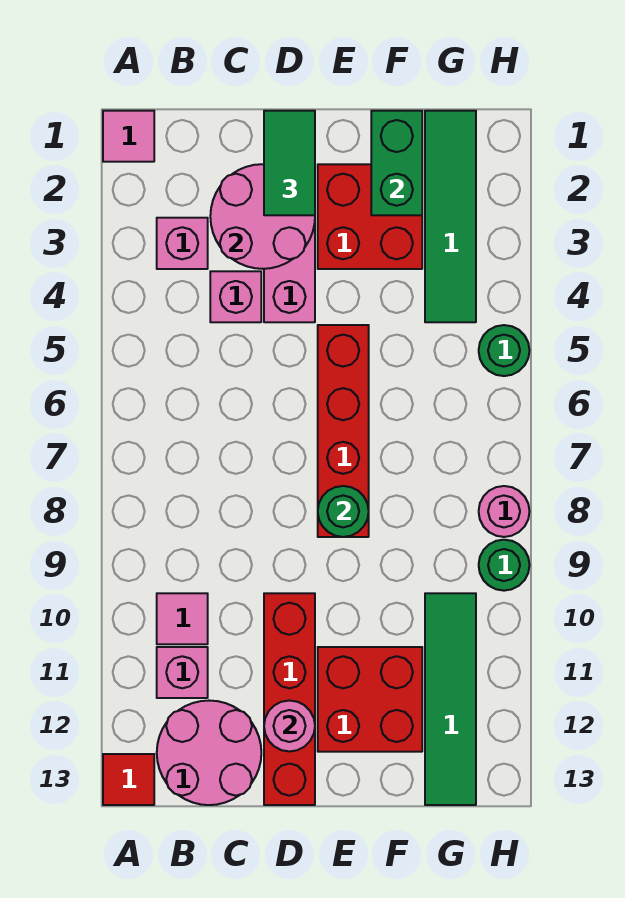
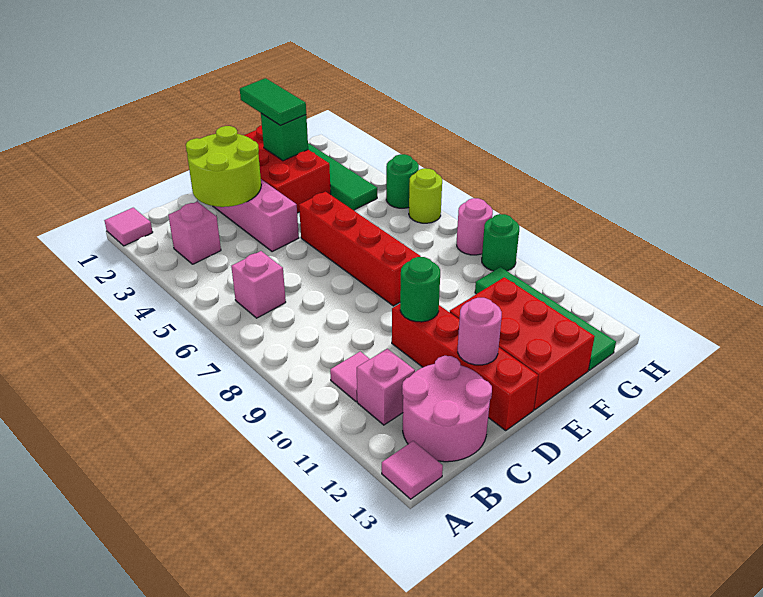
red tile A13 level 1 -> pink tile A13 level 1
pink round brick C2:D3 level 2 -> lime round brick C2:D3 level 2
pink brick C4 level 1 -> pink brick B6 level 1
green tile D1:D2 level 3 -> green tile F1:F2 level 3
red brick E2:F3 level 1 -> red brick E1:F3 level 1
green round brick E8 level 2 -> green round brick D10 level 2
red brick E11:F12 level 1 -> red brick E11:F13 level 1
green brick F1:F2 level 2 -> green brick F2 level 2
none -> lime round brick H6 level 1

